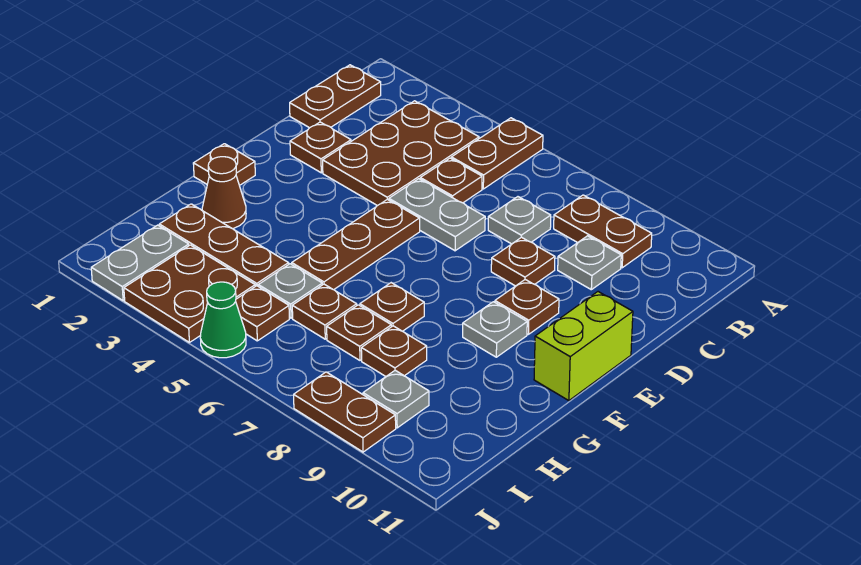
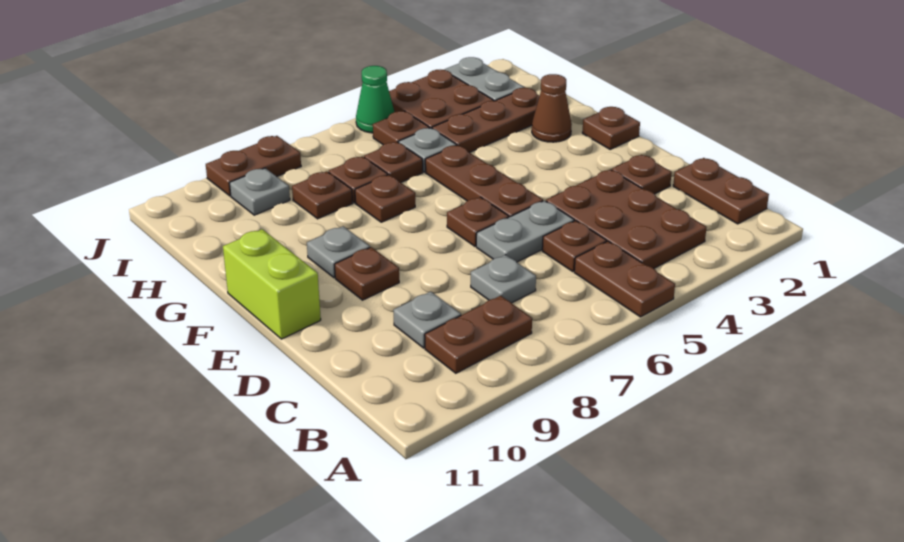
brown plate D8 level 1 -> brown plate E6 level 1

